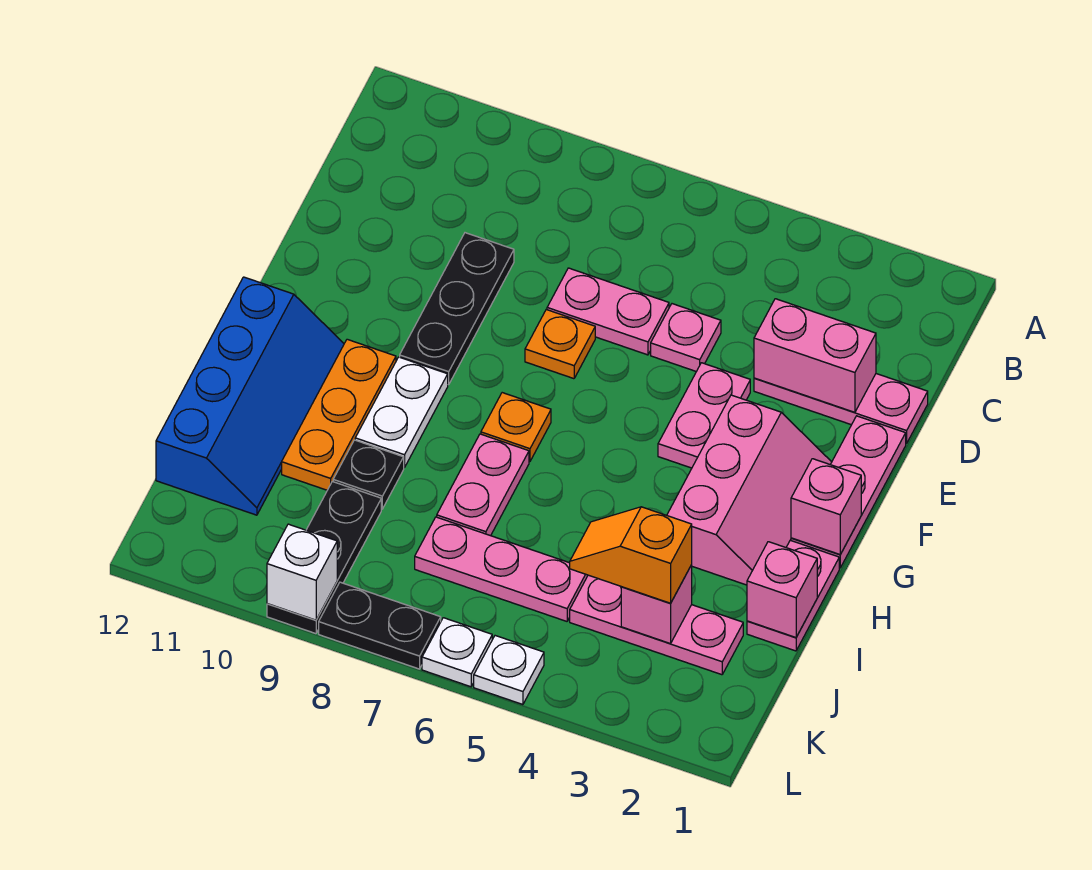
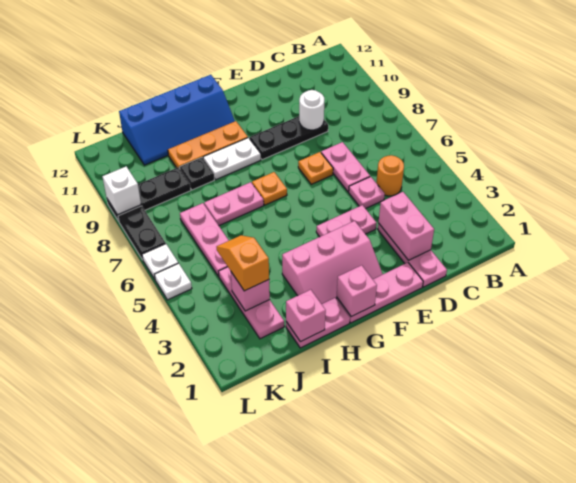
none -> orange round brick C5 level 1
none -> white round brick D9 level 2

